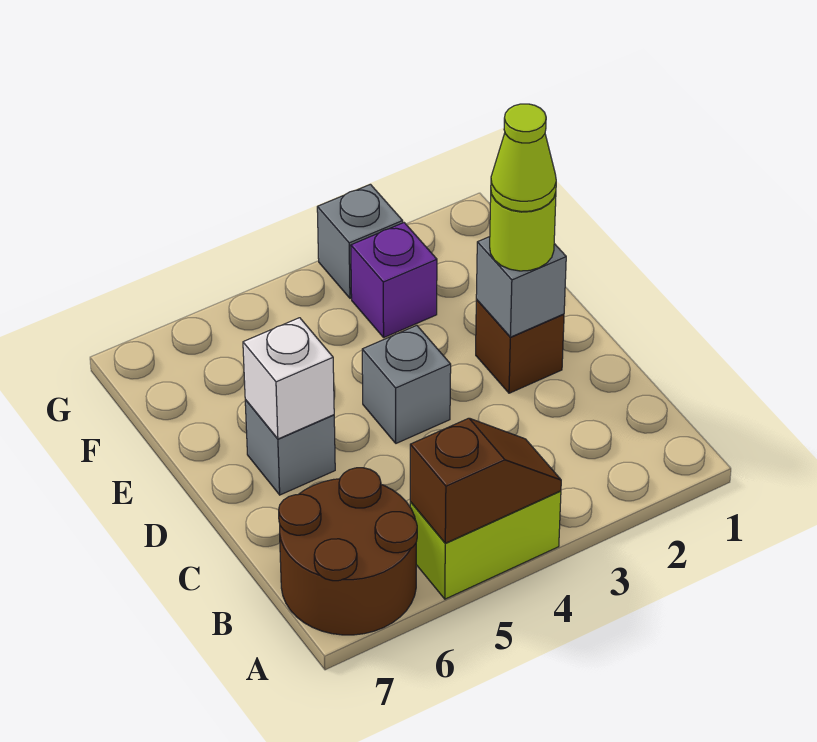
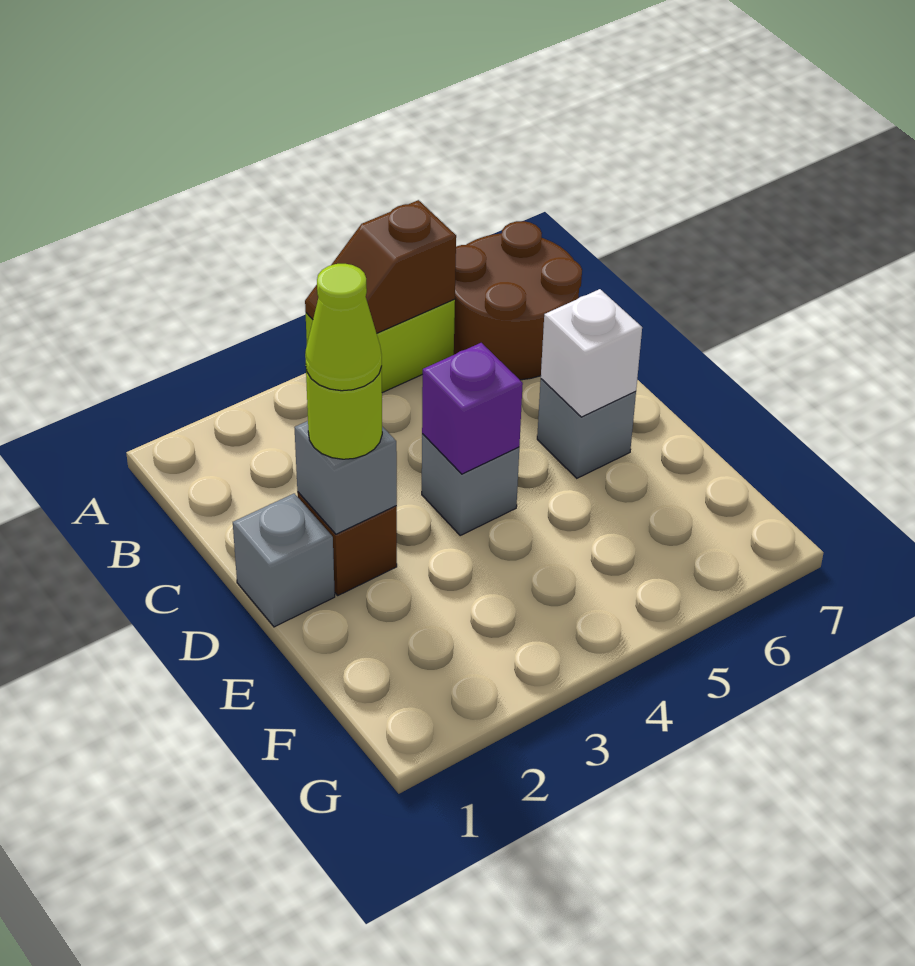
purple brick F3 level 1 -> purple brick D4 level 2
grey brick G3 level 1 -> grey brick D1 level 1

